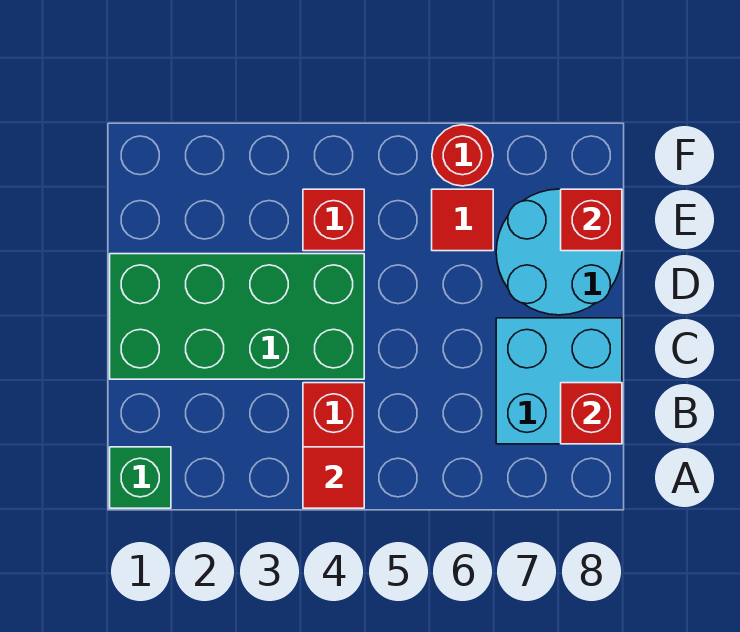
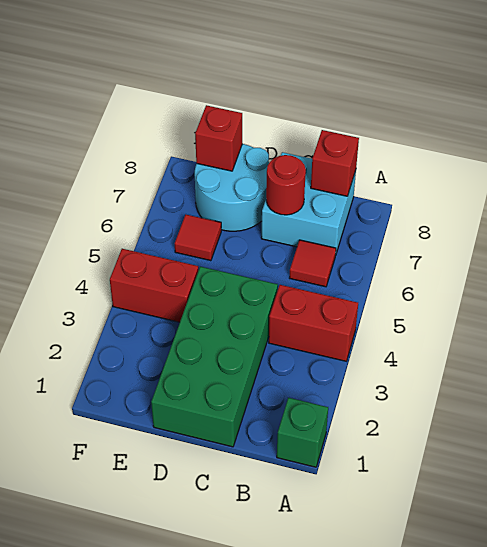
red tile A4 level 2 -> red tile B6 level 1
red brick E4 level 1 -> red brick E4:F4 level 1
red round brick F6 level 1 -> red round brick C7 level 2

